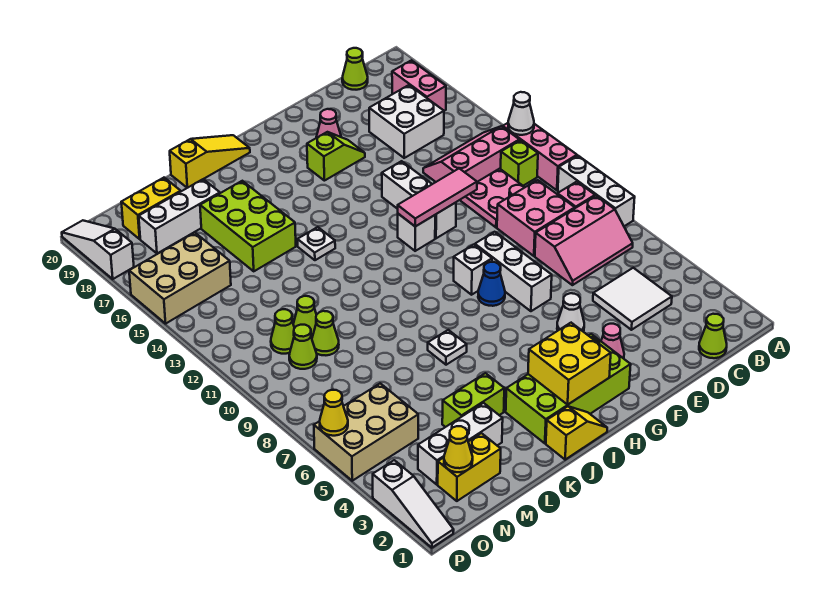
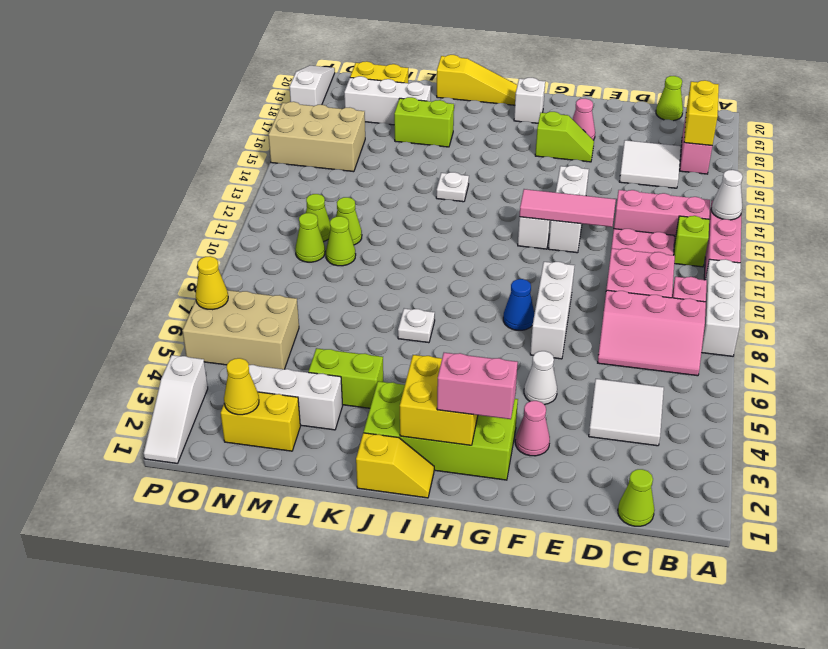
none -> yellow brick B17:B18 level 2
white brick C16:D17 level 1 -> white tile C16:D17 level 1
none -> pink brick G2:H2 level 3
white brick G9 level 1 -> white brick H19 level 1
lime brick K15:L17 level 1 -> lime brick K17:L17 level 1

